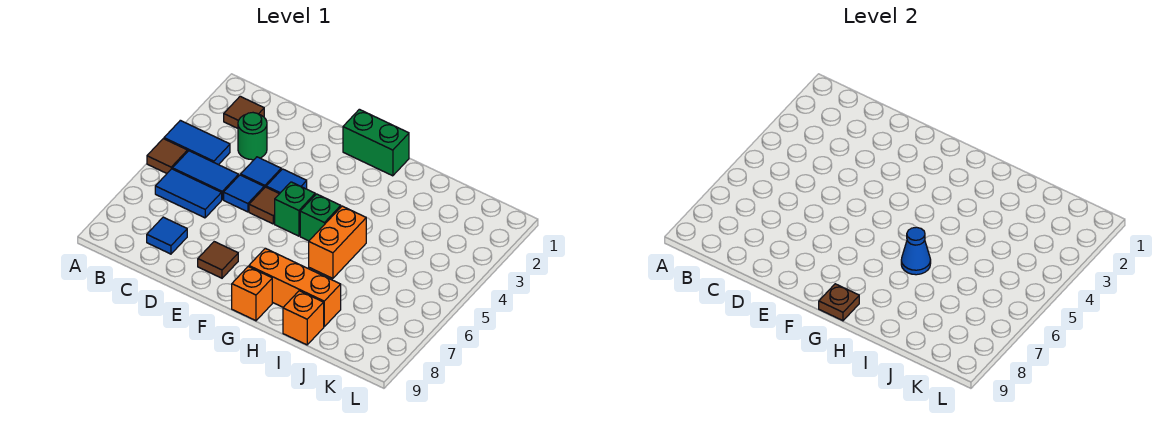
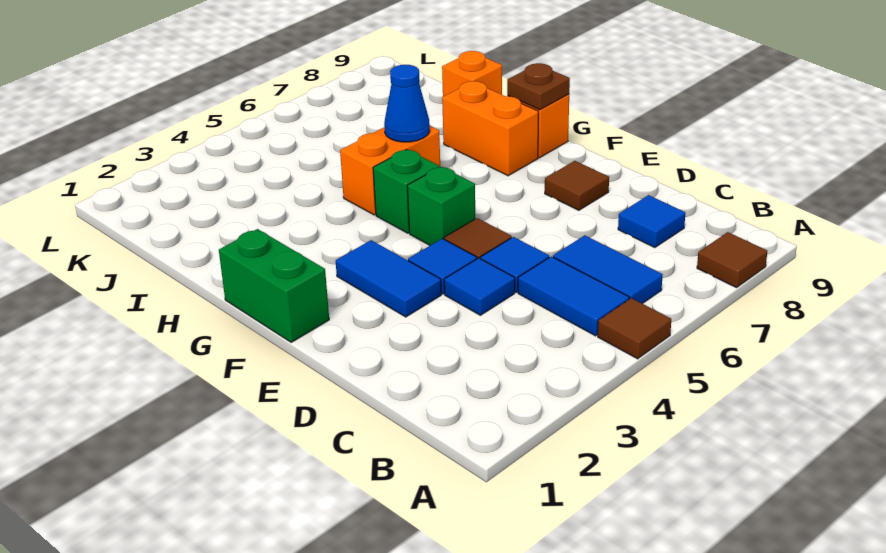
blue tile A4:B4 level 1 -> blue tile E3:F3 level 1
brown tile B2 level 1 -> brown tile A8 level 1
green round brick C3 level 1 -> none
orange brick G8:I8 level 1 -> orange brick G8:H8 level 1

